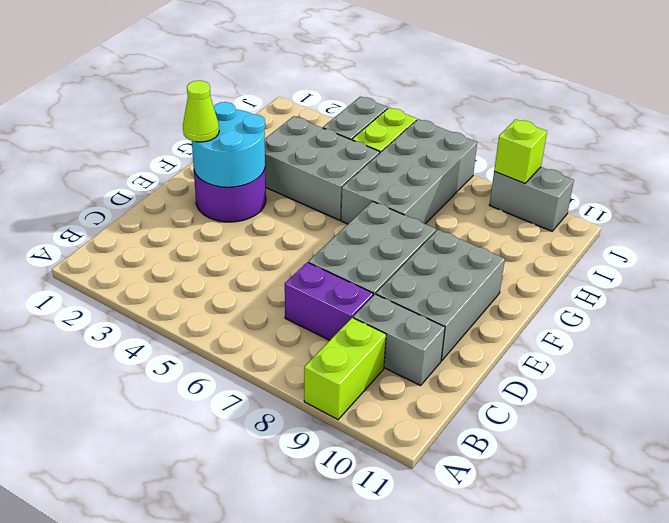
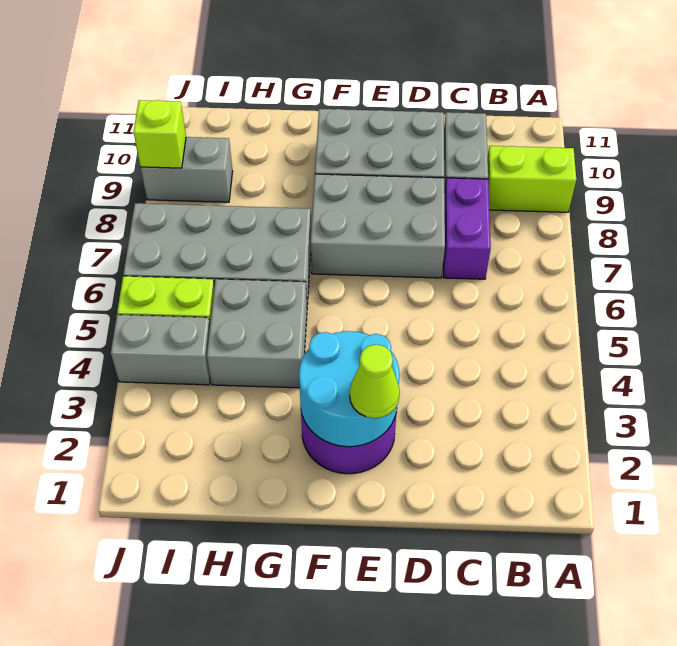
grey brick G3:H5 level 1 -> grey brick G4:H5 level 1
grey brick J9:J10 level 1 -> grey brick I9:J9 level 1

